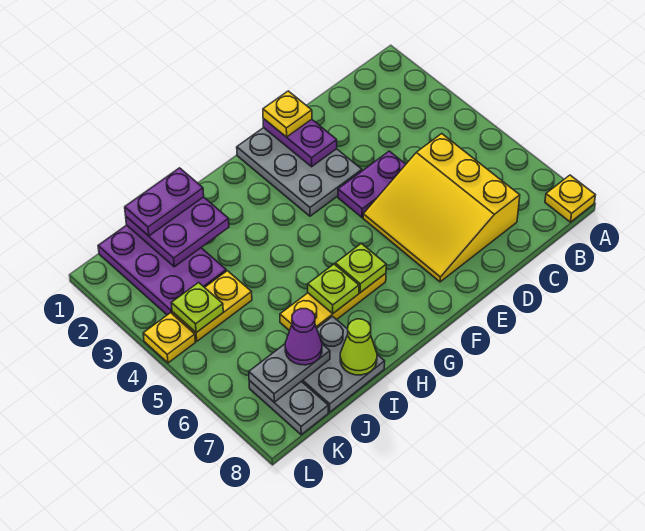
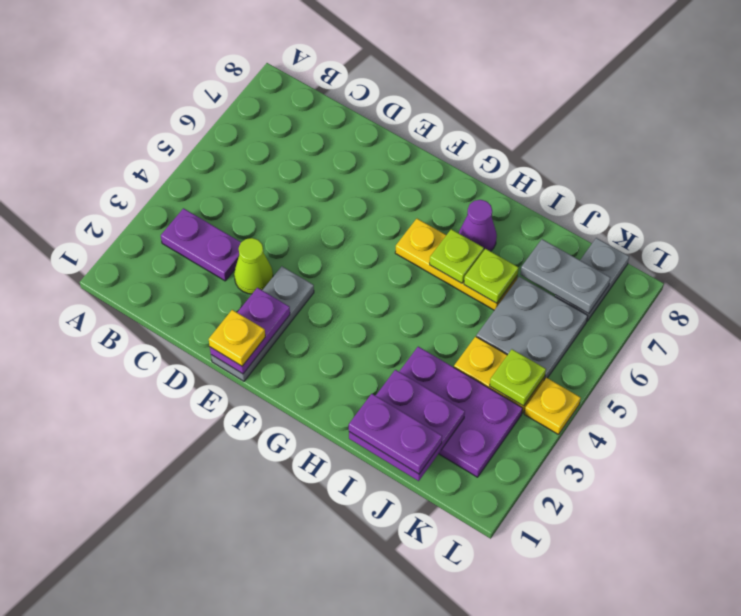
yellow plate A8 level 1 -> none
yellow slope C5:E7 level 1 top C -> none
purple plate D4:E4 level 1 -> purple plate B3:C3 level 1
grey plate E1:F3 level 1 -> grey plate E1:E3 level 1
lime plate G6 level 2 -> lime plate I6 level 2
grey plate I7:J8 level 1 -> grey plate J5:K6 level 1
lime cone I8 level 2 -> lime cone D3 level 1
purple plate J1:K3 level 1 -> purple plate I2:K3 level 1
purple cone J7 level 3 -> purple cone H7 level 1

